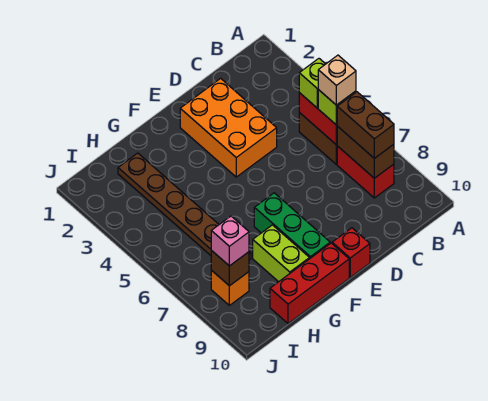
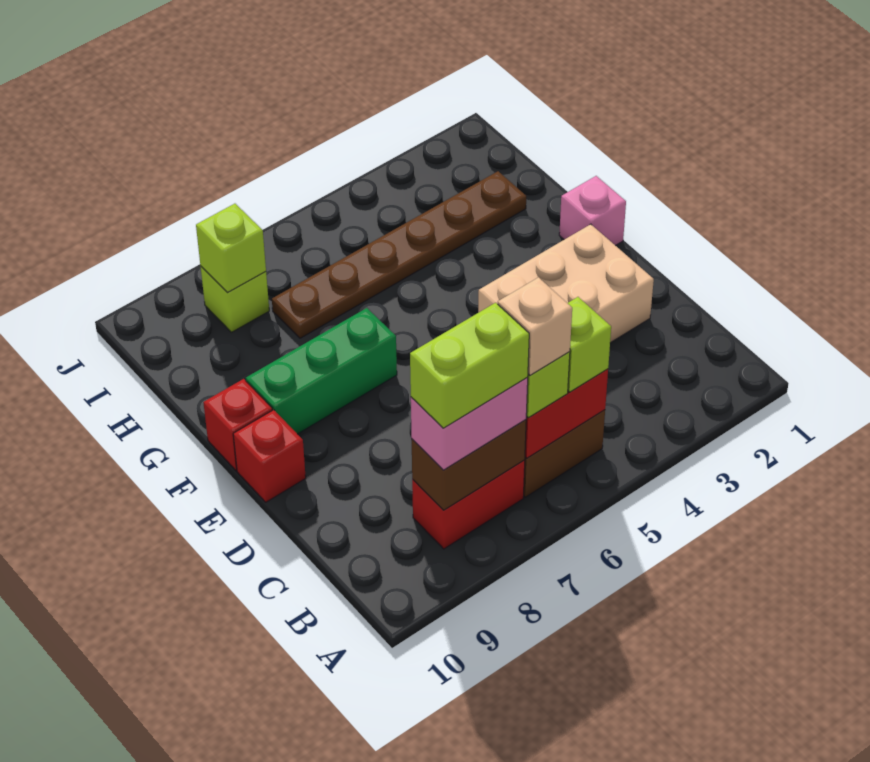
brown brick B7:B8 level 3 -> pink brick B7:B8 level 3
orange brick D2:E4 level 1 -> tan brick D2:E4 level 1
red brick F10:H10 level 1 -> red brick F10 level 1
lime brick G8:G9 level 1 -> lime brick B7:B8 level 4
orange brick I8 level 1 -> lime brick I8 level 1
brown brick I8 level 2 -> lime brick I8 level 2
pink brick I8 level 3 -> pink brick F1 level 1

